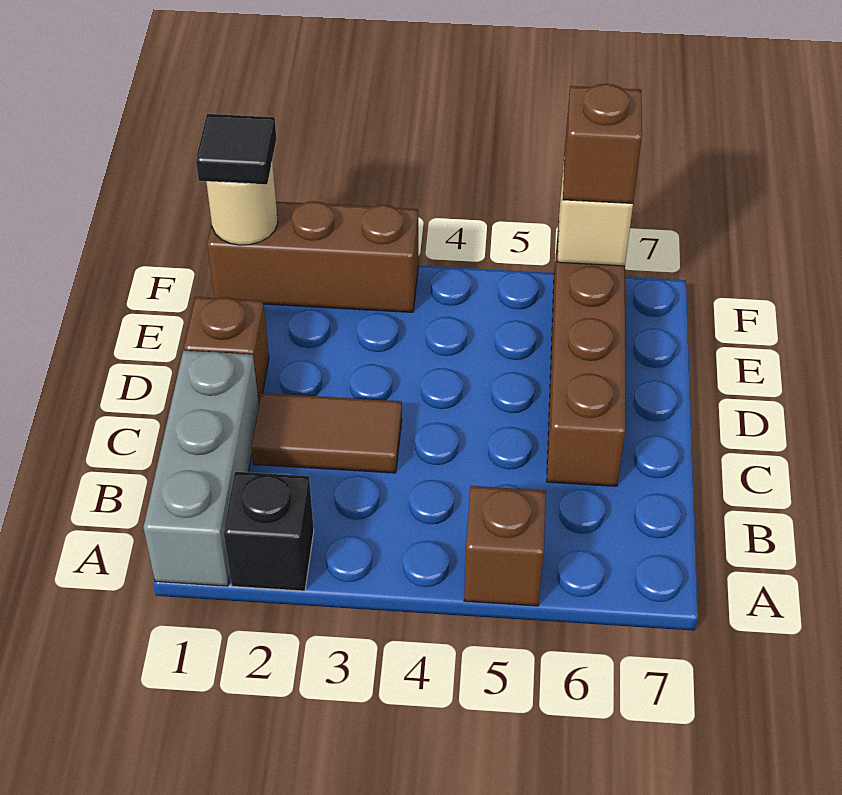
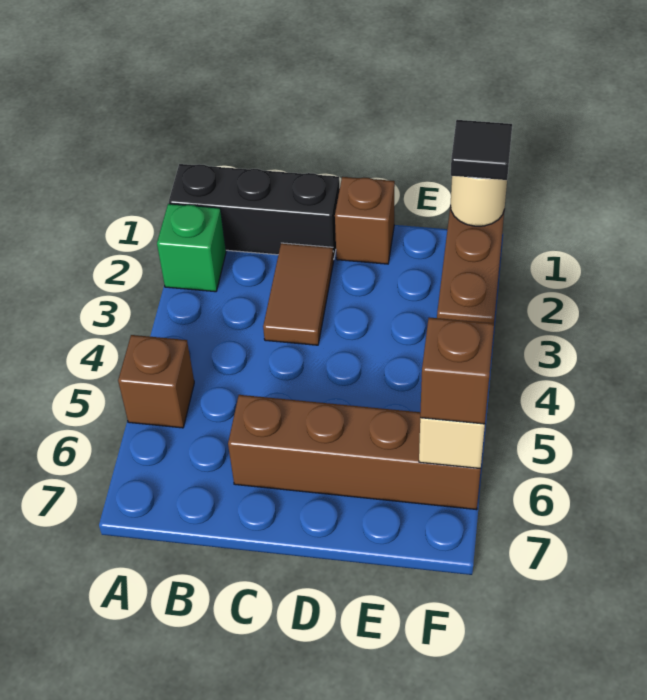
grey brick A1:C1 level 1 -> black brick A1:C1 level 1
black brick A2 level 1 -> green brick A2 level 1

